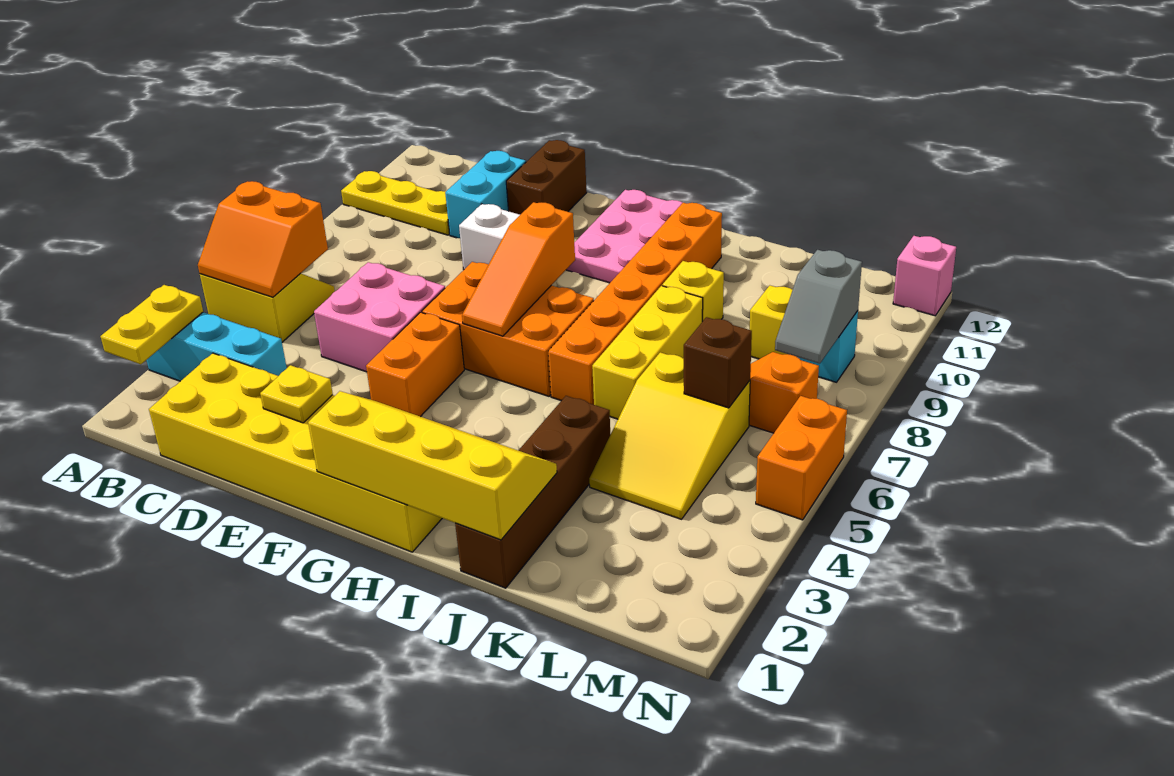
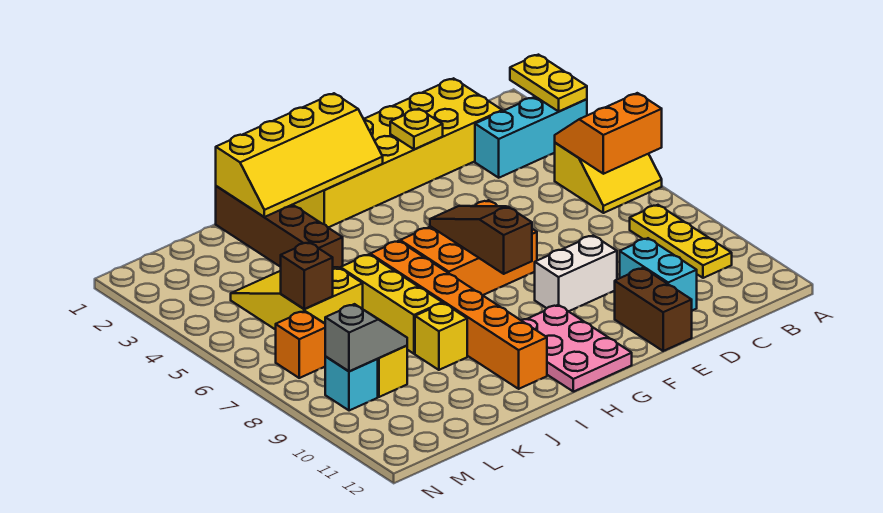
yellow plate A10:C10 level 1 -> yellow plate B8:B10 level 1
pink brick D5:E6 level 1 -> none
orange brick F4:F5 level 1 -> none
orange slope G6:G8 level 2 top 8 -> brown slope G6:G8 level 2 top 8
grey slope M8:M9 level 2 top 9 -> grey slope L9:M9 level 2 top M
orange brick N5:N6 level 1 -> none
pink brick N12 level 1 -> none

